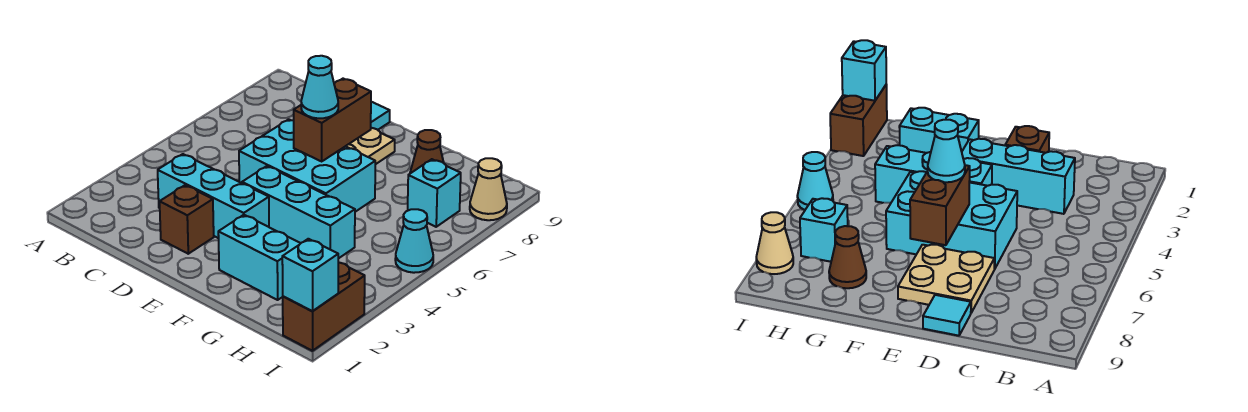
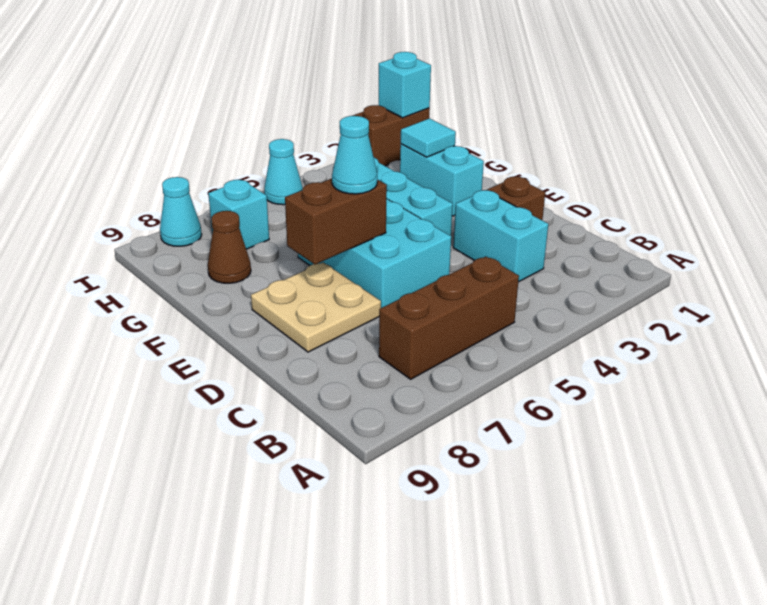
none -> brown brick B5:B7 level 1
cyan brick C3:E3 level 1 -> cyan brick C3:D3 level 1
cyan tile D9 level 1 -> cyan tile G2 level 2
tan cone I8 level 1 -> cyan cone I8 level 1

